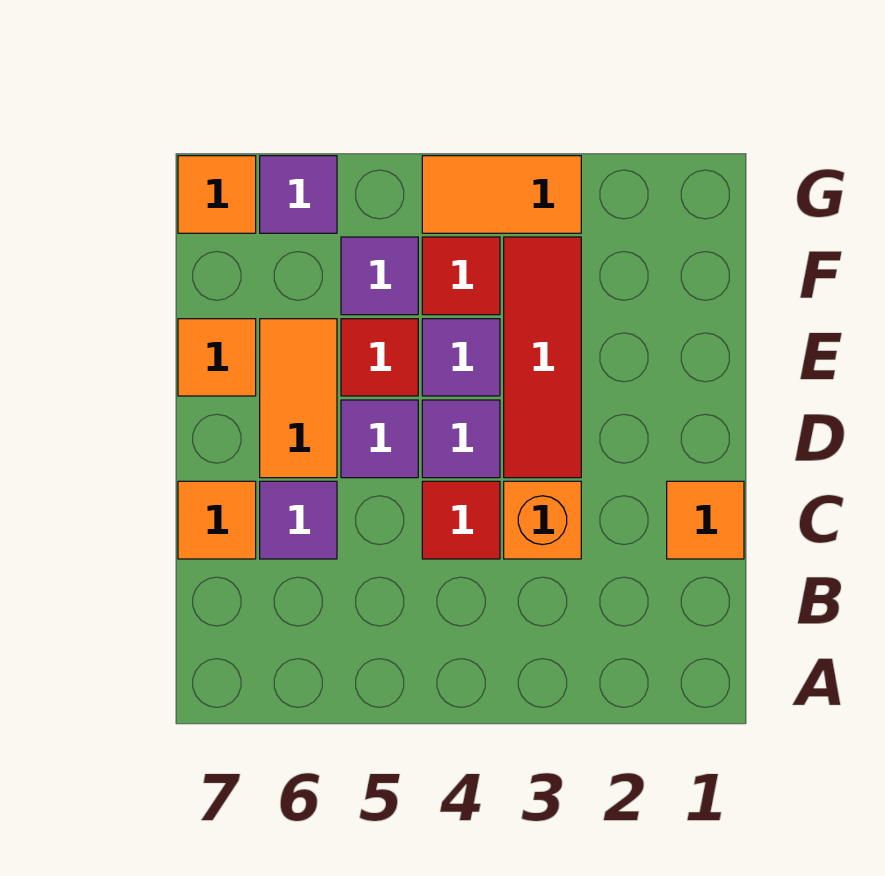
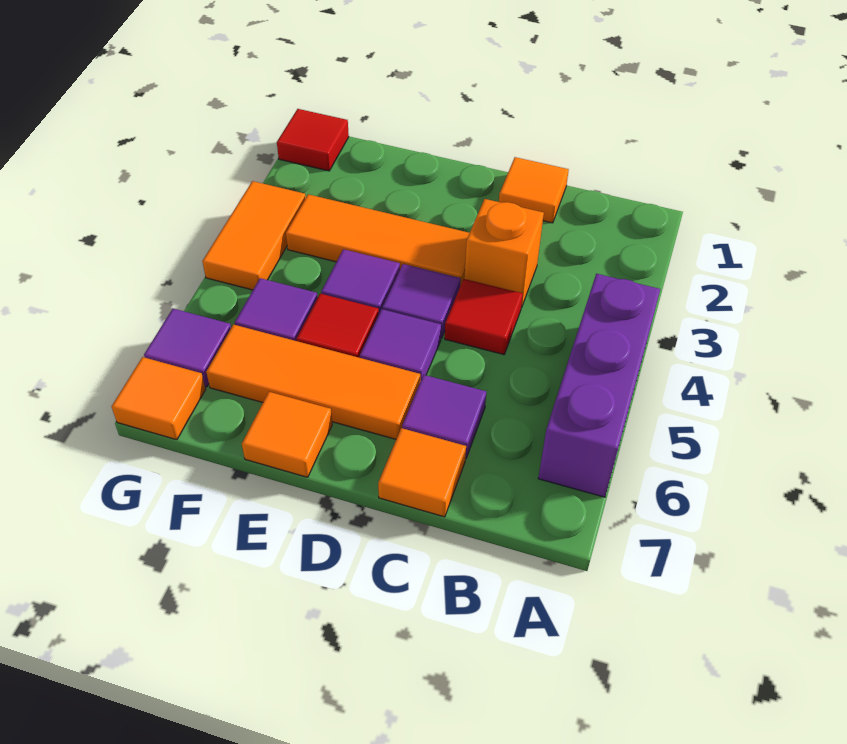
none -> purple brick A4:A6 level 1
red tile D3:F3 level 1 -> orange tile D3:F3 level 1
orange tile D6:E6 level 1 -> orange tile D6:F6 level 1
red tile F4 level 1 -> red tile G1 level 1

